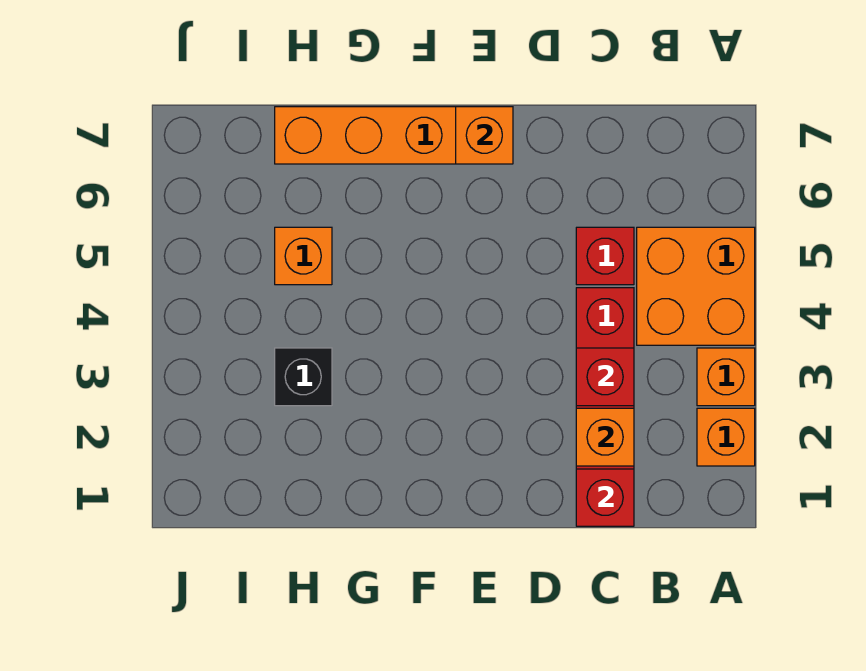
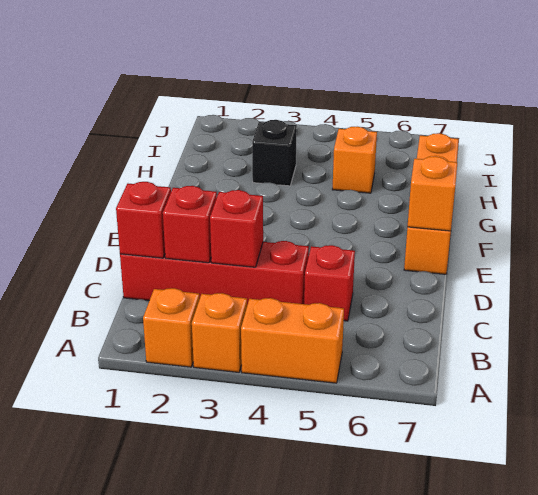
orange brick A4:B5 level 1 -> orange brick A4:A5 level 1
orange brick C2 level 2 -> red brick C2 level 2

